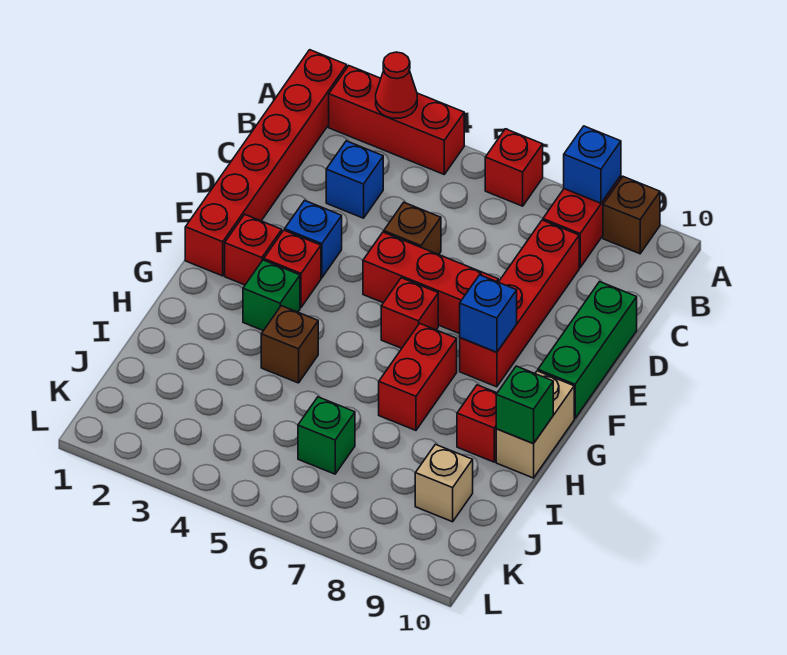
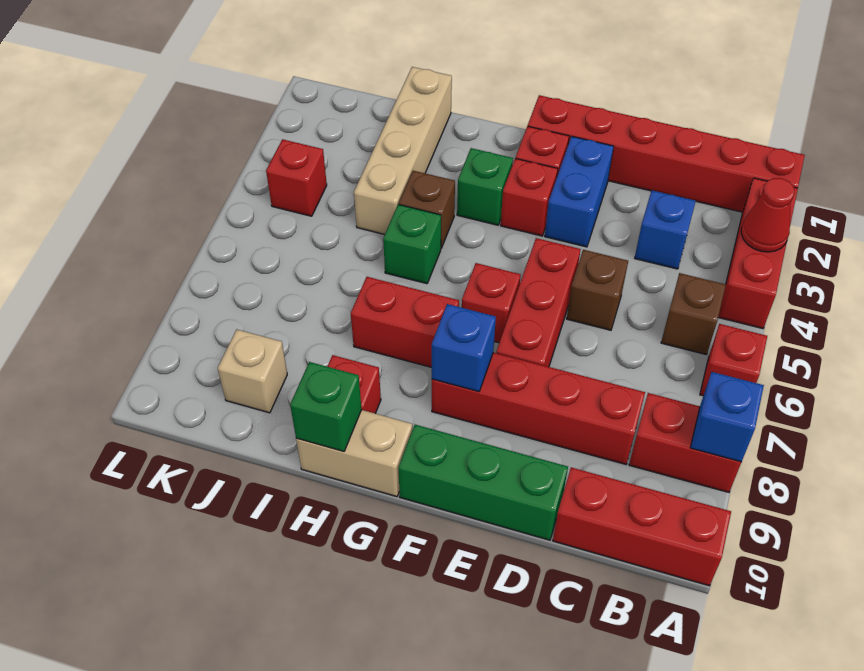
brown brick A9 level 1 -> brown brick B5 level 1
none -> red brick A10:C10 level 1
blue brick E3 level 1 -> blue brick E2:E3 level 1
none -> tan brick I1:I4 level 1
green brick J6 level 1 -> green brick H5 level 1
none -> red brick K4 level 1

